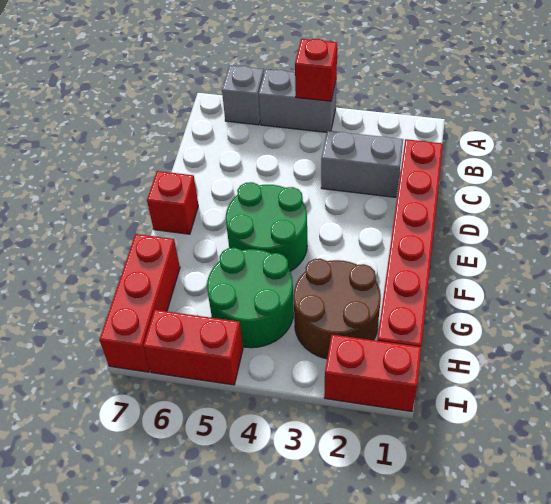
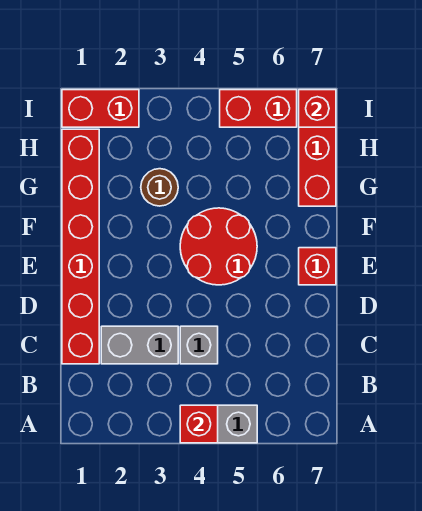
grey brick A6 level 1 -> grey brick C4 level 1
green round brick E4:F5 level 1 -> red round brick E4:F5 level 1
brown round brick G2:H3 level 1 -> brown round brick G3 level 1
green round brick G4:H5 level 1 -> none
none -> red brick I7 level 2

